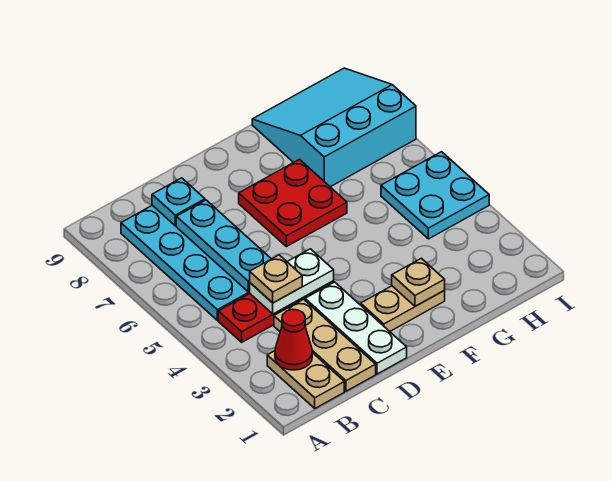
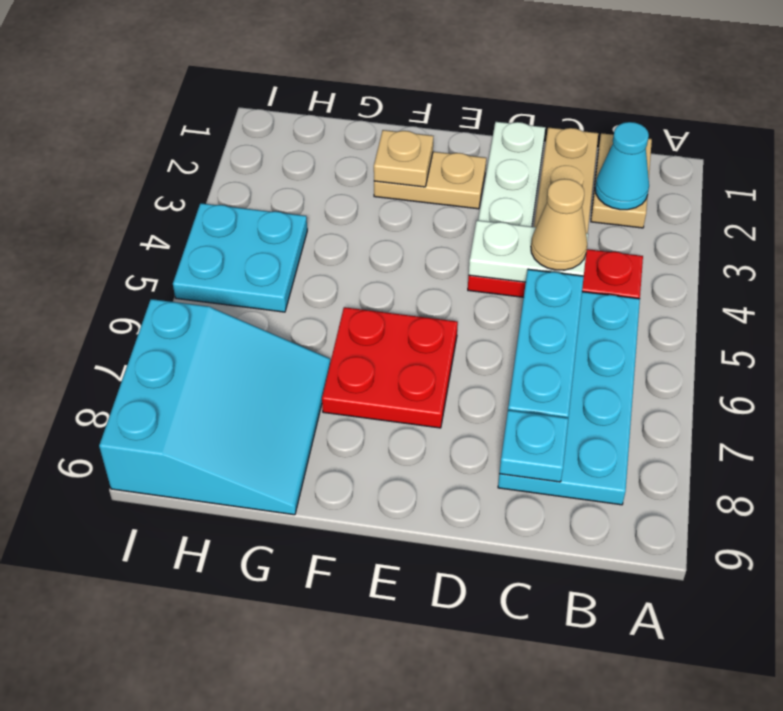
red cone B2 level 2 -> cyan cone B2 level 2
tan plate C4 level 3 -> tan cone C4 level 3
cyan slope G7:I9 level 1 top 7 -> cyan slope G7:I9 level 1 top I

